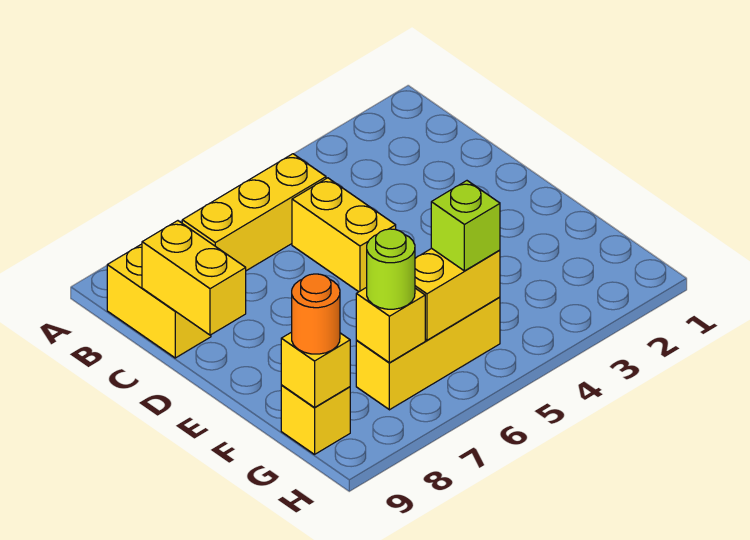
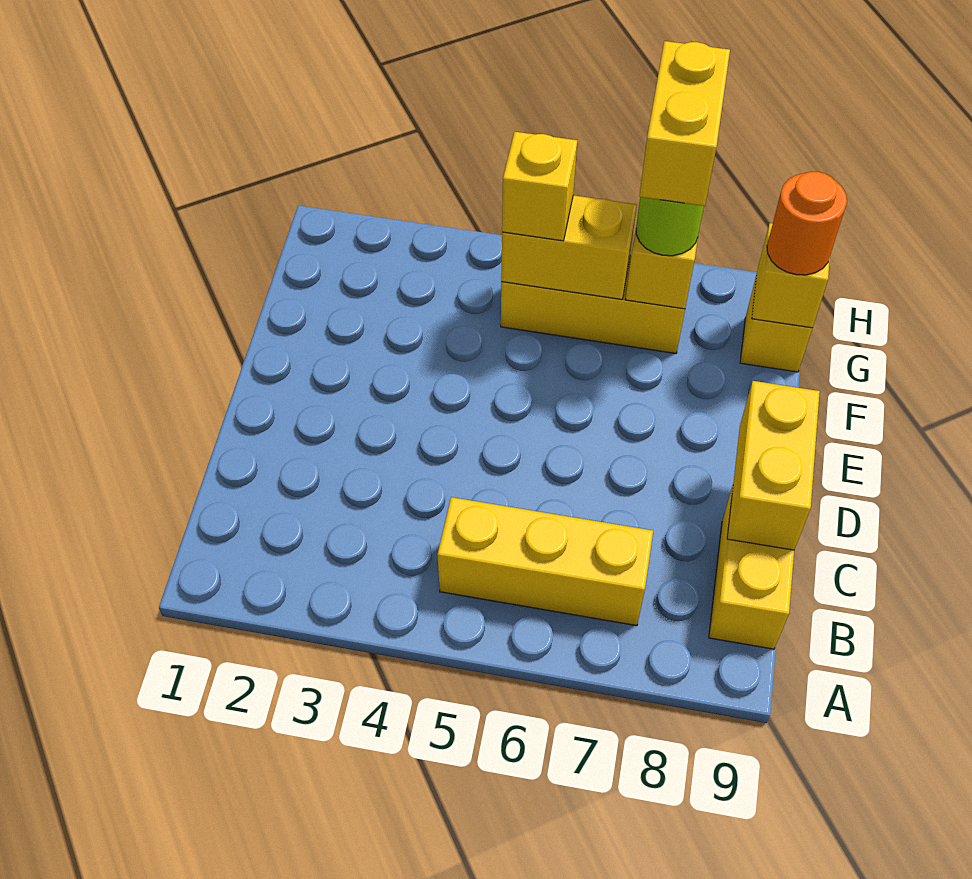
yellow brick C5:D5 level 1 -> yellow brick G7:H7 level 4
lime brick G5 level 3 -> yellow brick G5 level 3

